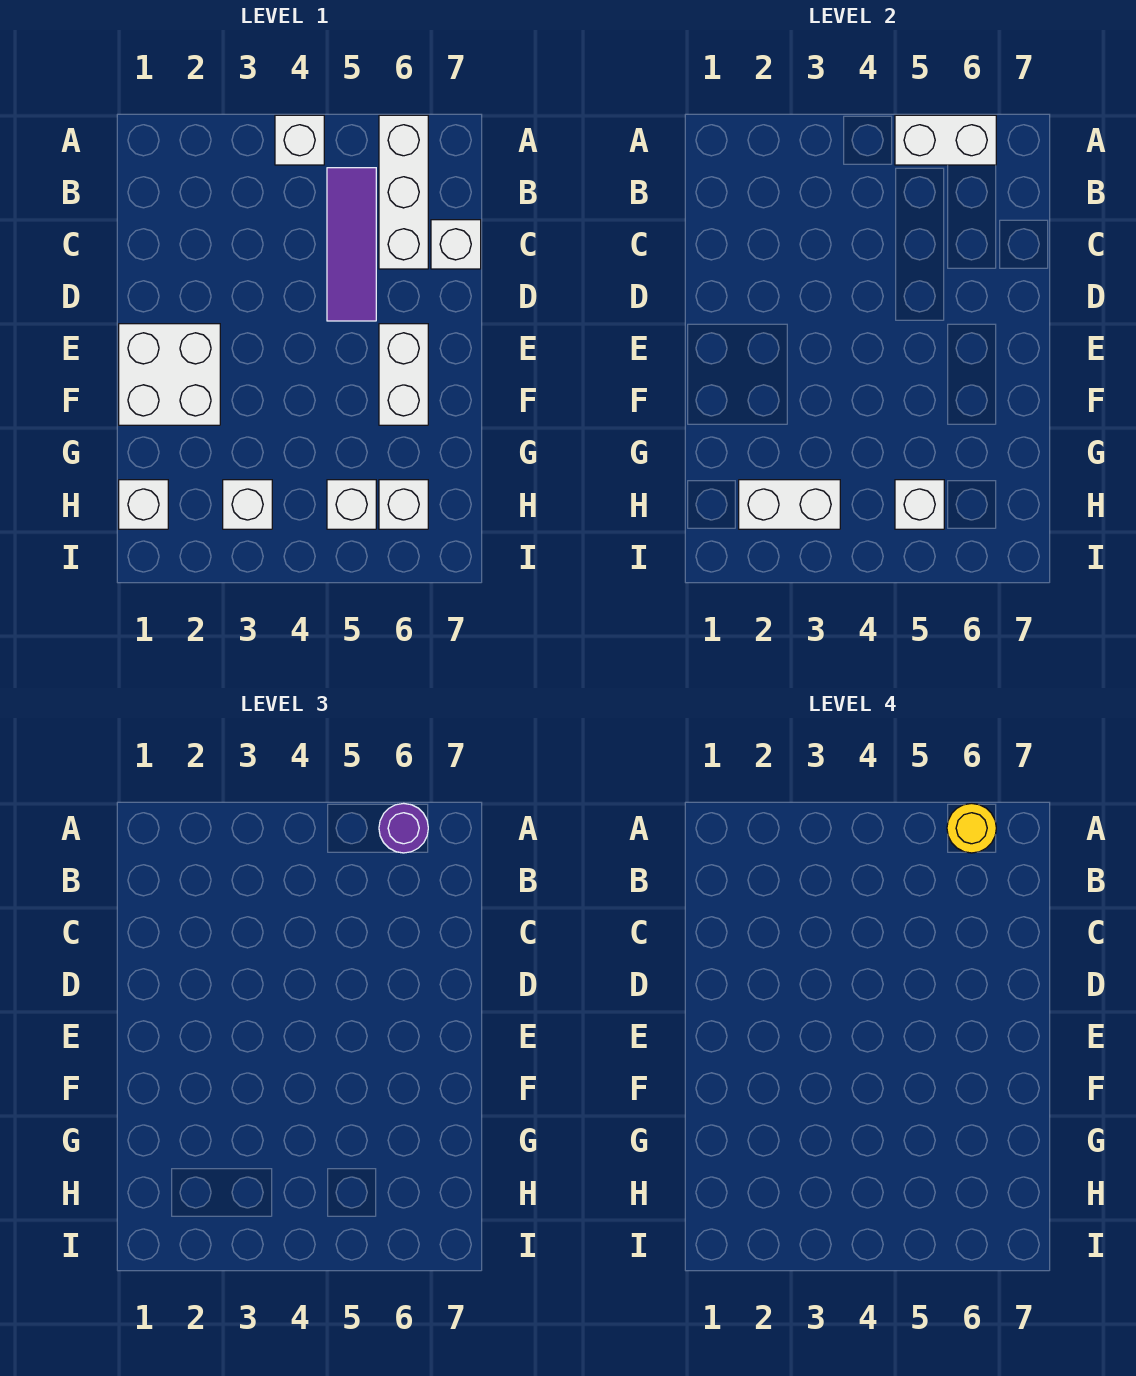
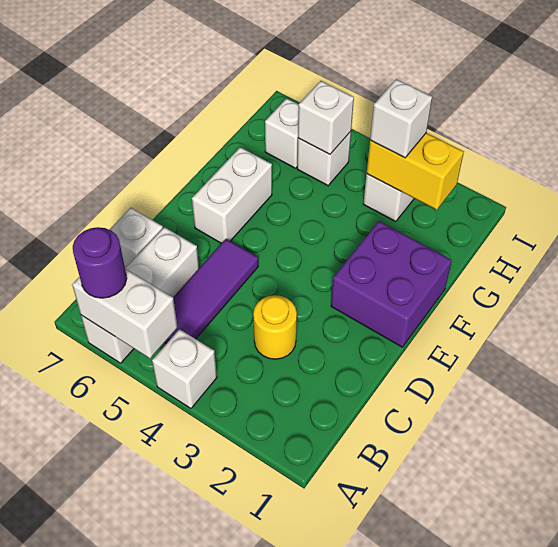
yellow round brick A6 level 4 -> yellow round brick C3 level 1
white brick E1:F2 level 1 -> purple brick E1:F2 level 1
white brick H1 level 1 -> white brick H3 level 3
white brick H2:H3 level 2 -> yellow brick H2:H3 level 2

